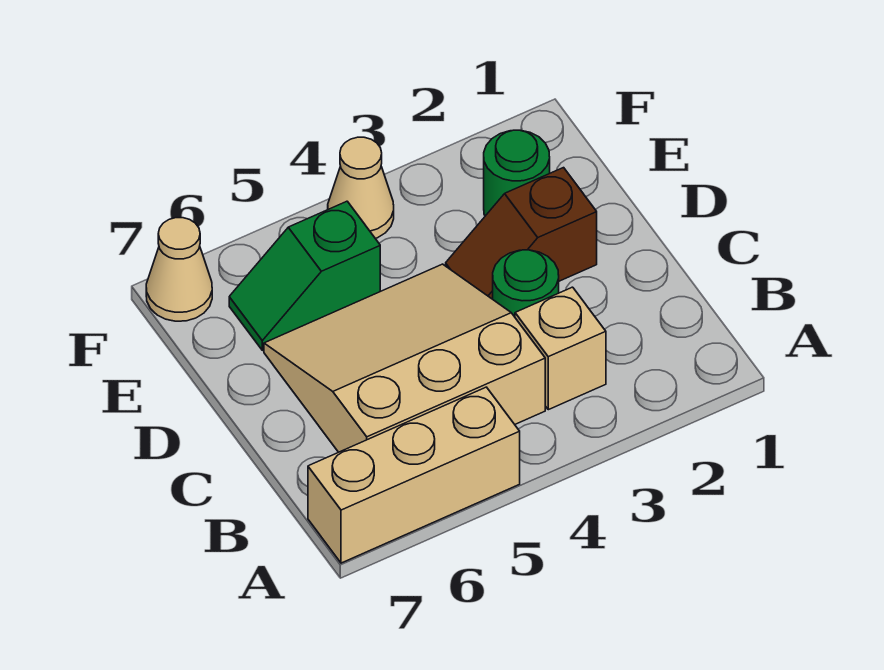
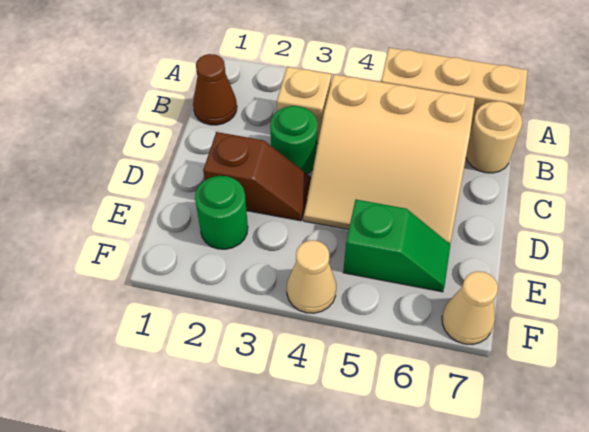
none -> brown cone B1 level 1
none -> tan round brick B7 level 1

